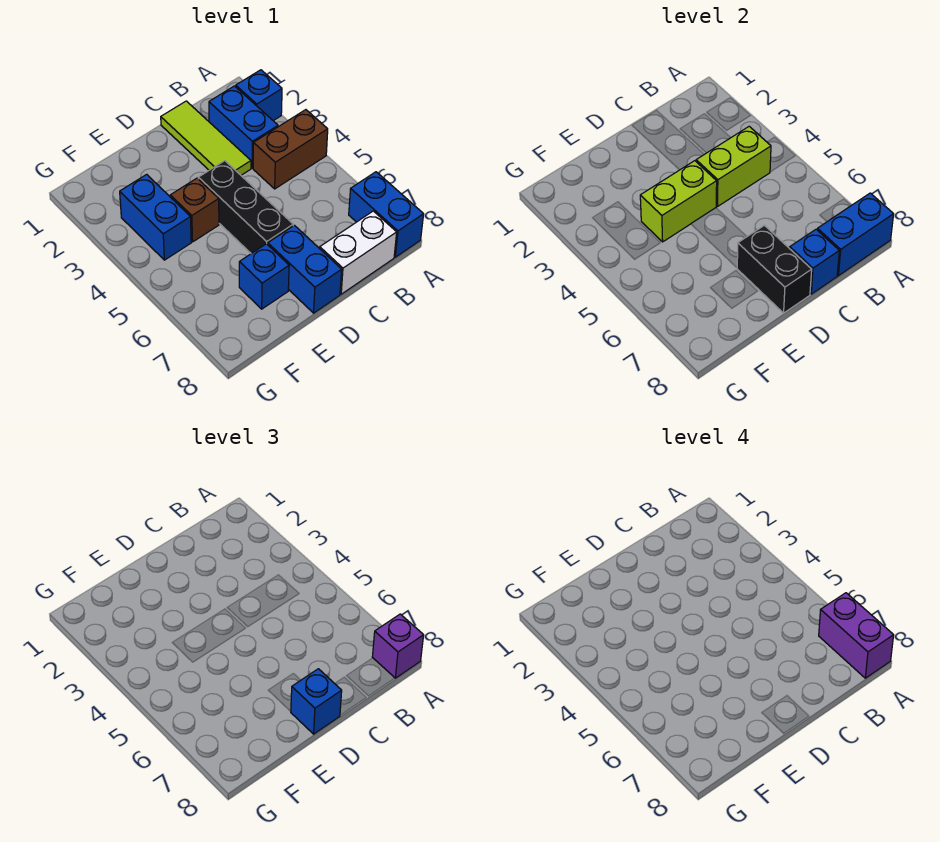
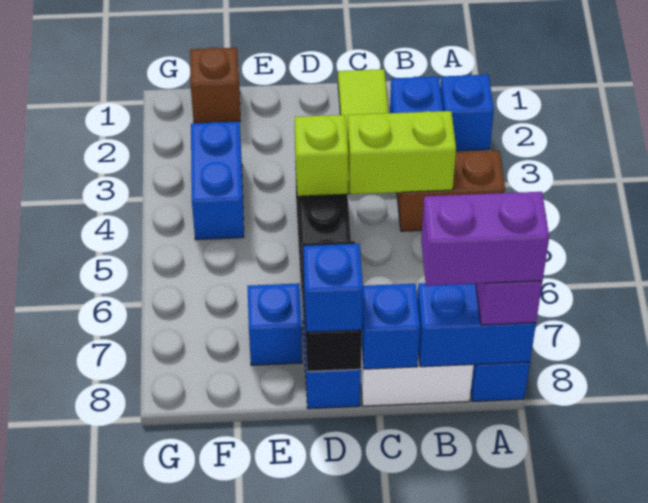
purple brick A7:A8 level 4 -> purple brick A8:B8 level 4
lime brick D4:E4 level 2 -> lime brick D4 level 2
brown brick E4 level 1 -> brown brick F1 level 1

